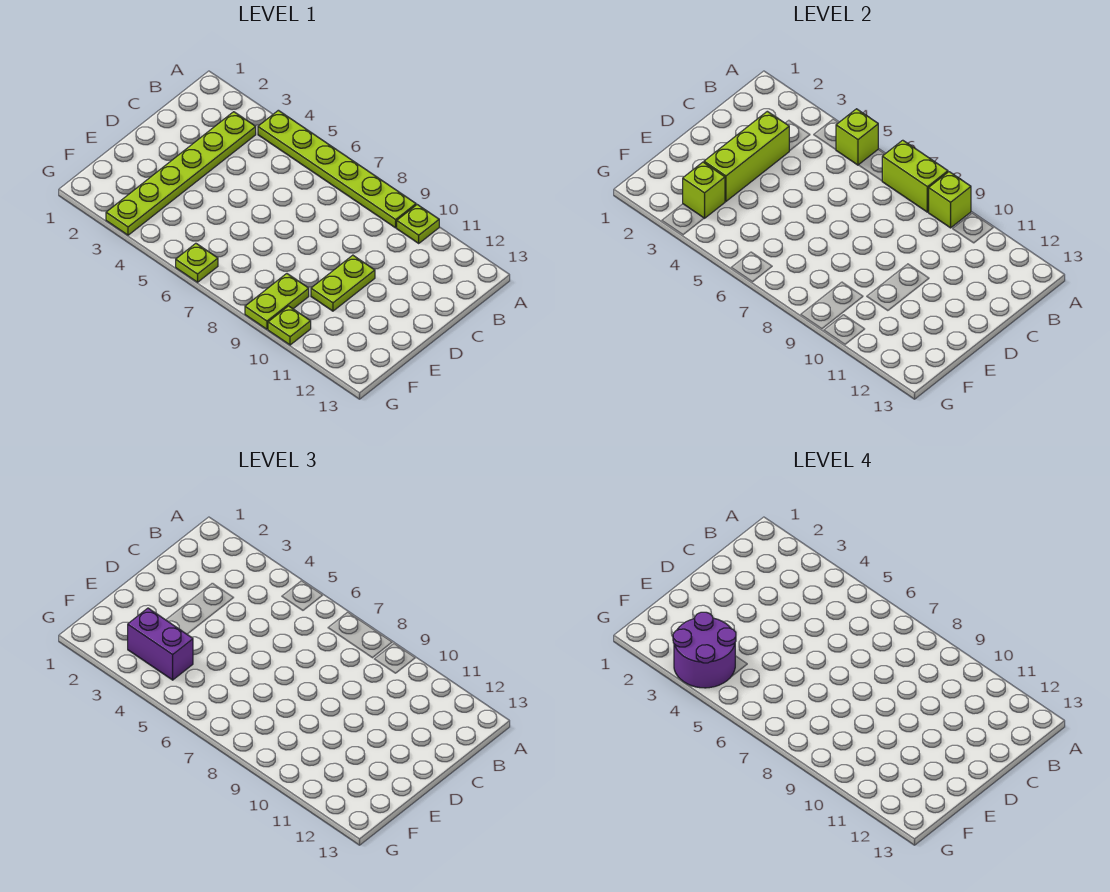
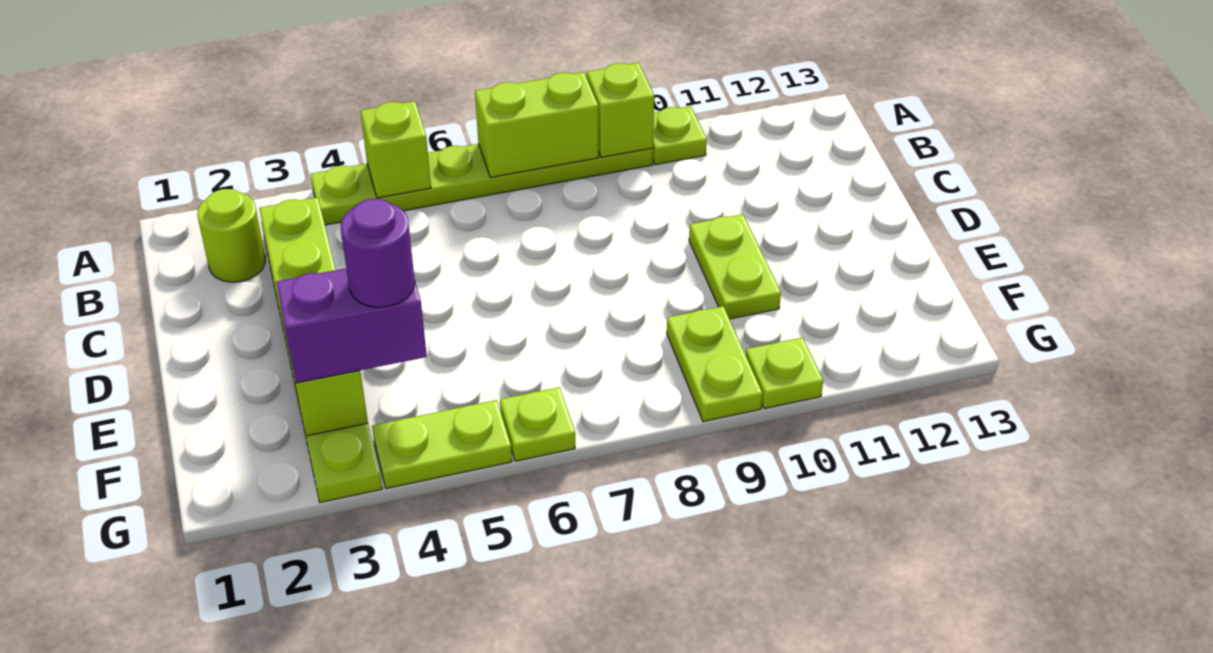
none -> lime round brick B2 level 1
purple round brick F3:G4 level 4 -> purple round brick F4 level 4
none -> lime plate G4:G5 level 1

